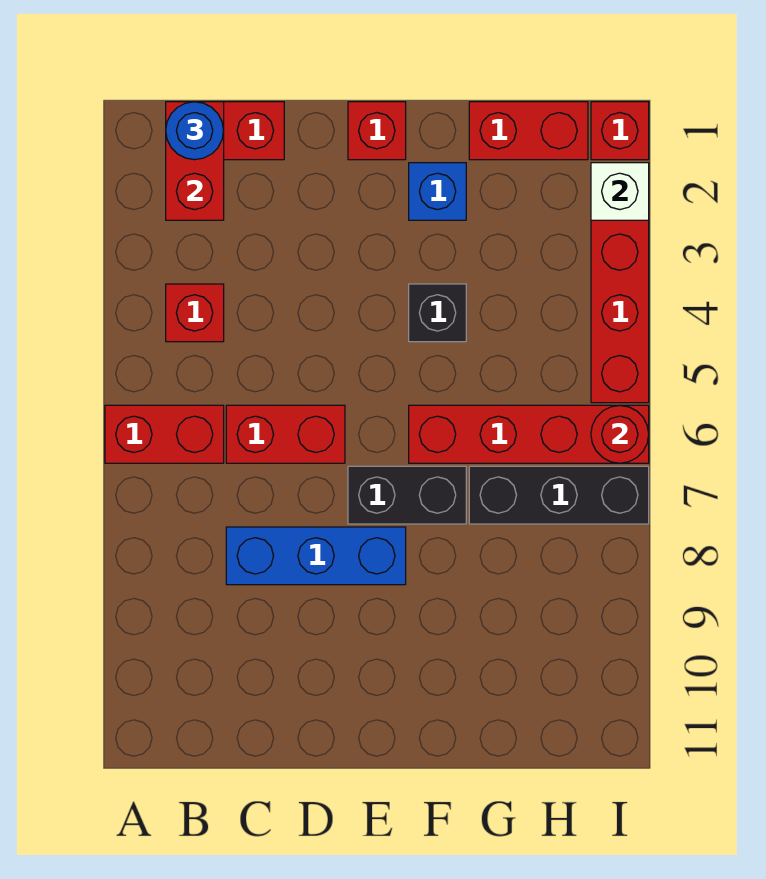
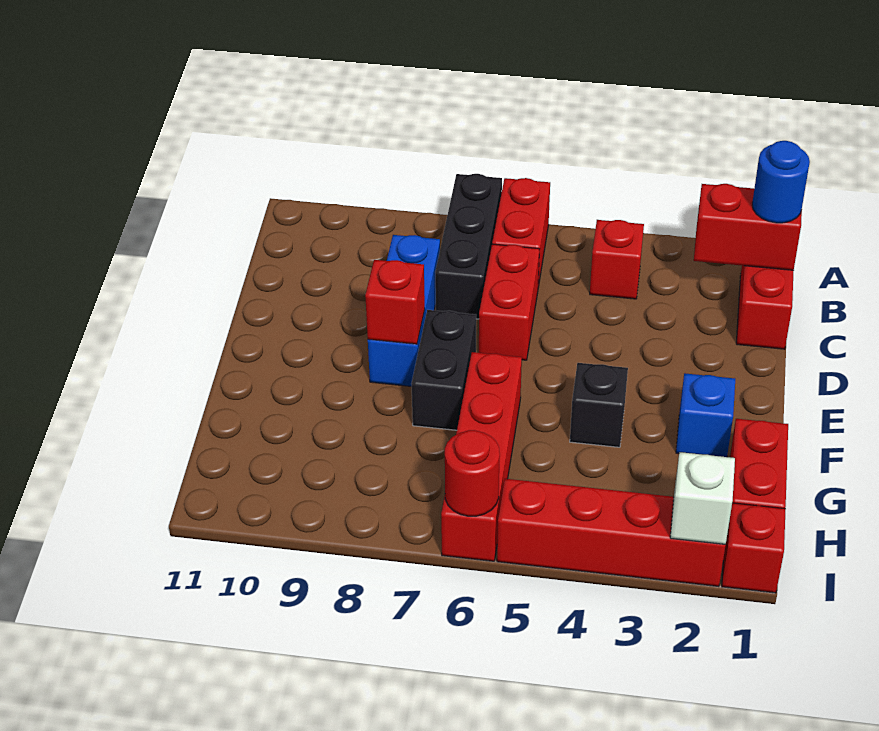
red brick E1 level 1 -> red brick E8 level 2
black brick G7:I7 level 1 -> black brick A7:C7 level 1

